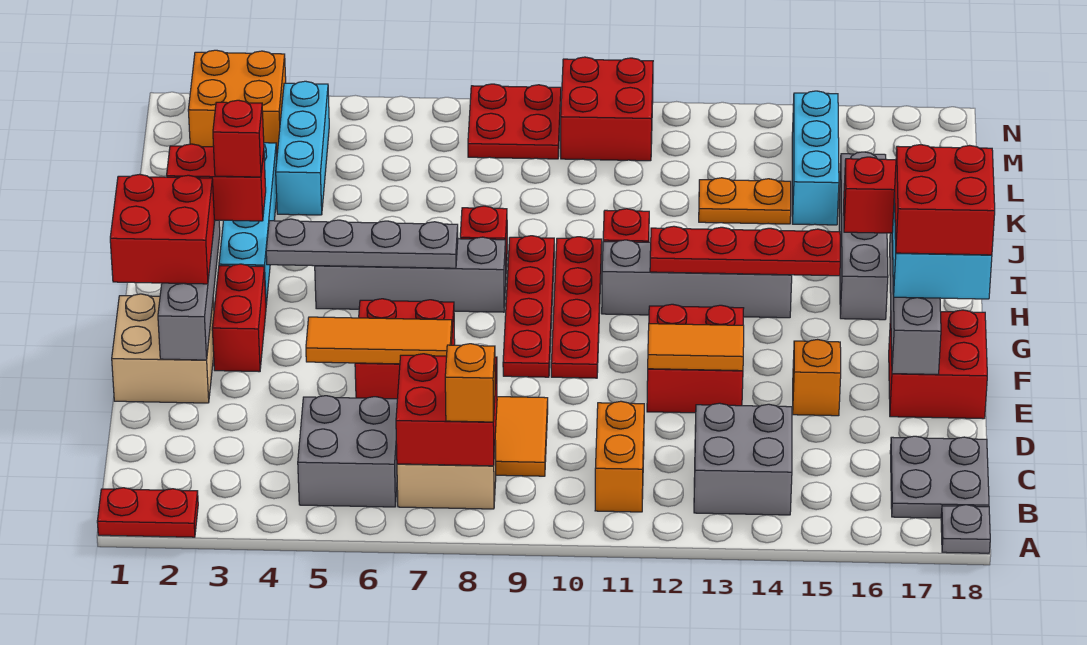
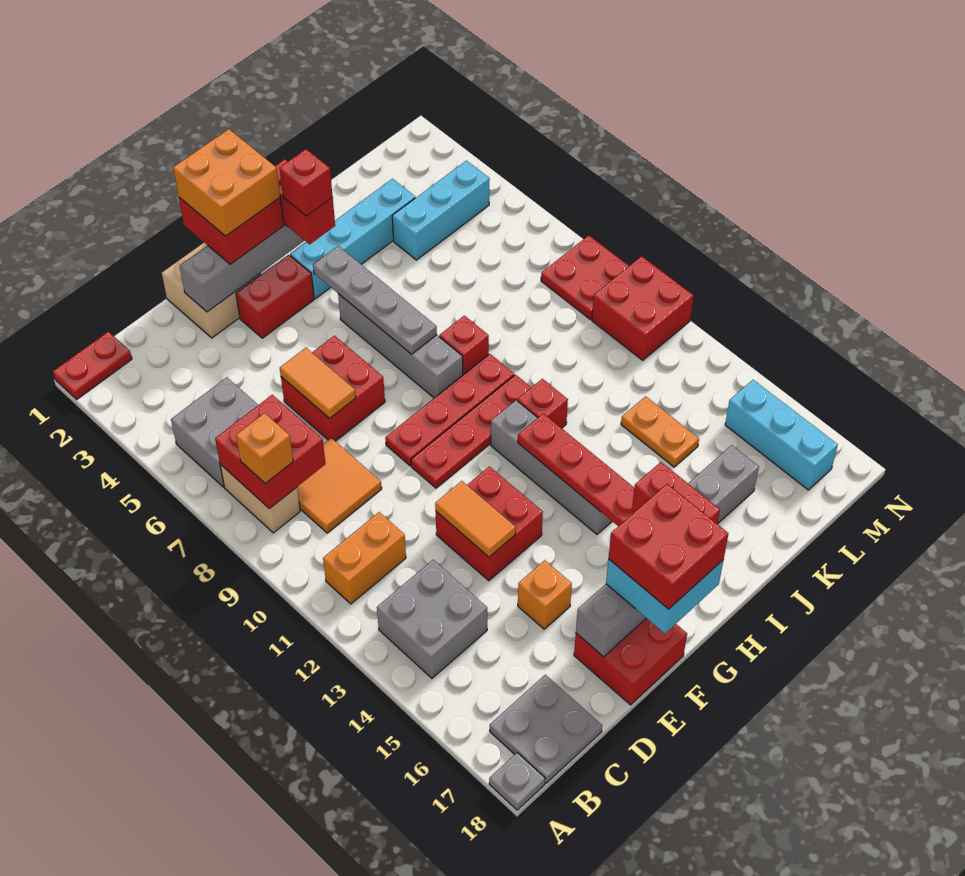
red plate A1:A2 level 1 -> red plate A1:B1 level 1
orange tile E5:E7 level 2 -> orange tile E6:E7 level 2
cyan brick K15:M15 level 1 -> cyan brick M15:M17 level 1
orange brick M2:N3 level 1 -> orange brick F1:G2 level 4

